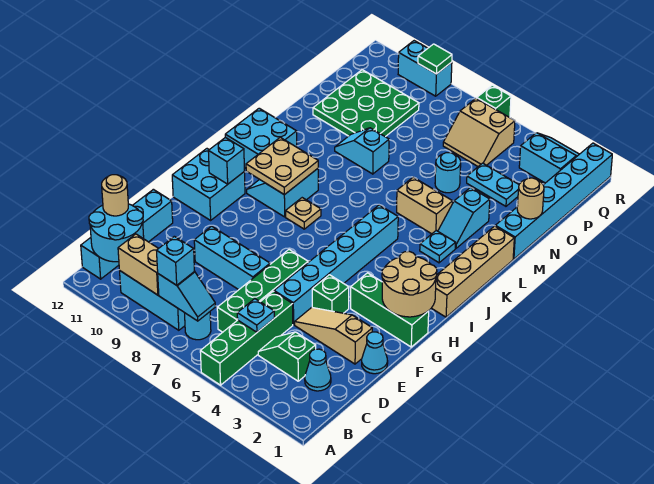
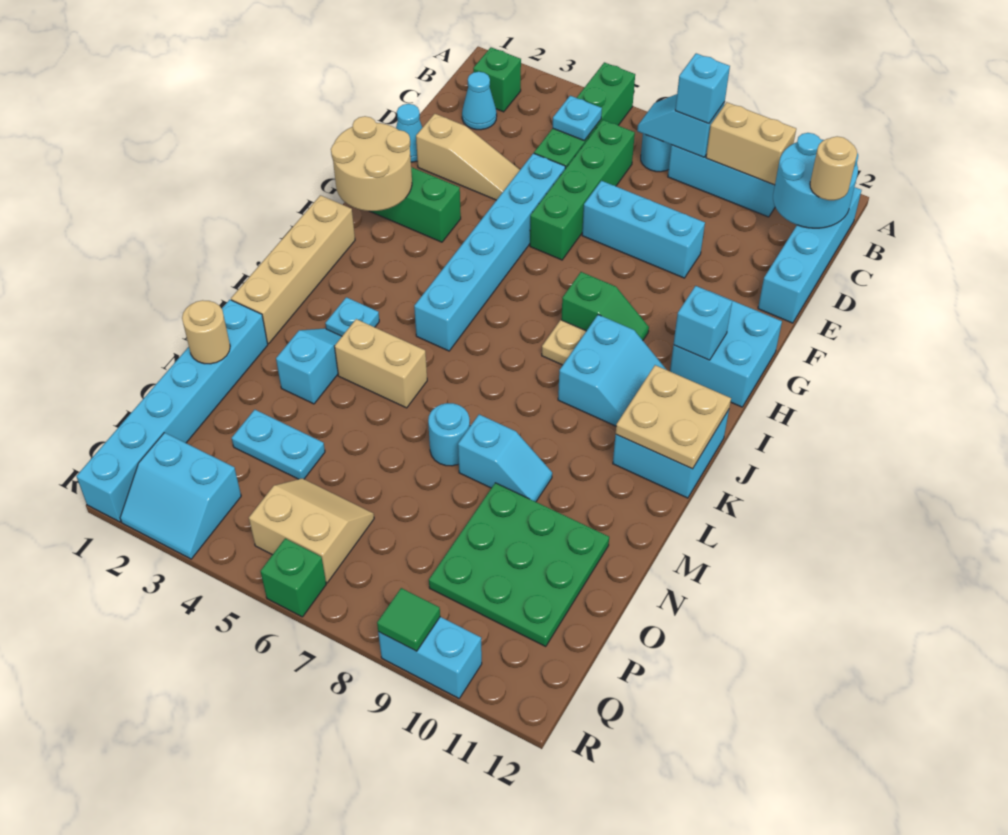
green slope C3:C4 level 1 top 3 -> green slope H8:H9 level 1 top 8
green brick F4 level 1 -> green brick B2 level 1
tan plate I9:J10 level 2 -> tan plate J11:K12 level 2
cyan round brick N5 level 1 -> cyan round brick M7 level 1

